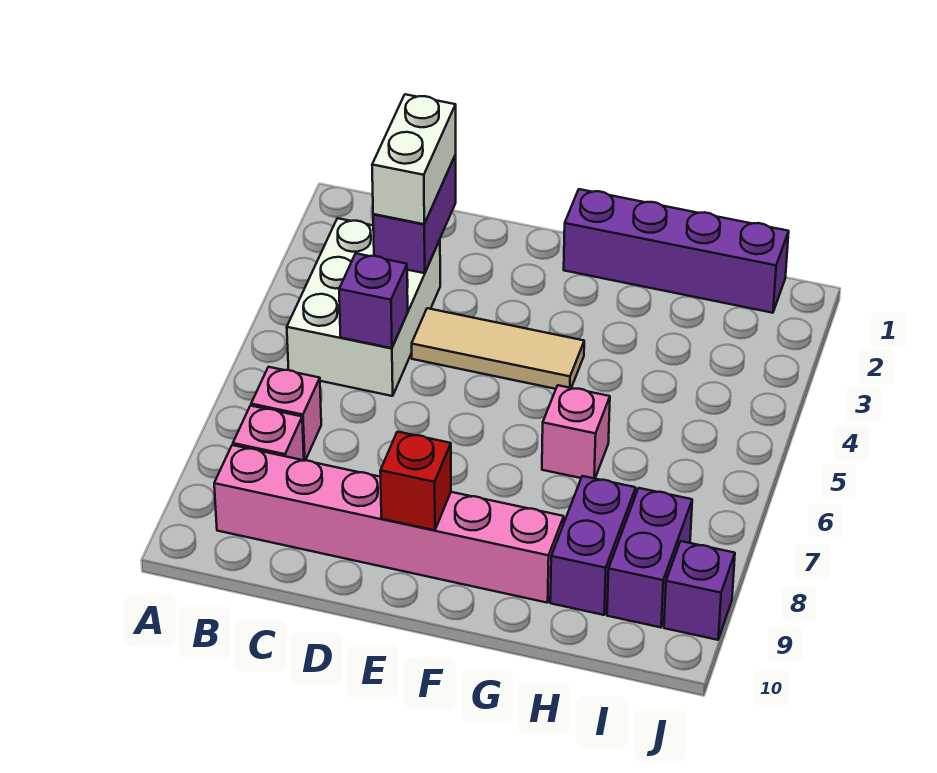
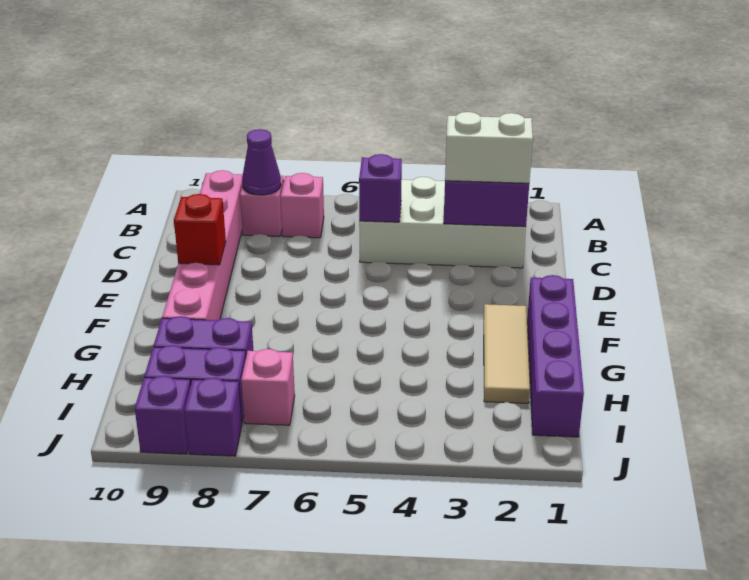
white brick B3:C5 level 1 -> white brick B2:C5 level 1
none -> purple cone B8 level 2
tan tile D4:F4 level 1 -> tan tile F2:H2 level 1
pink brick G6 level 1 -> pink brick I7 level 1
none -> purple brick J8 level 1

